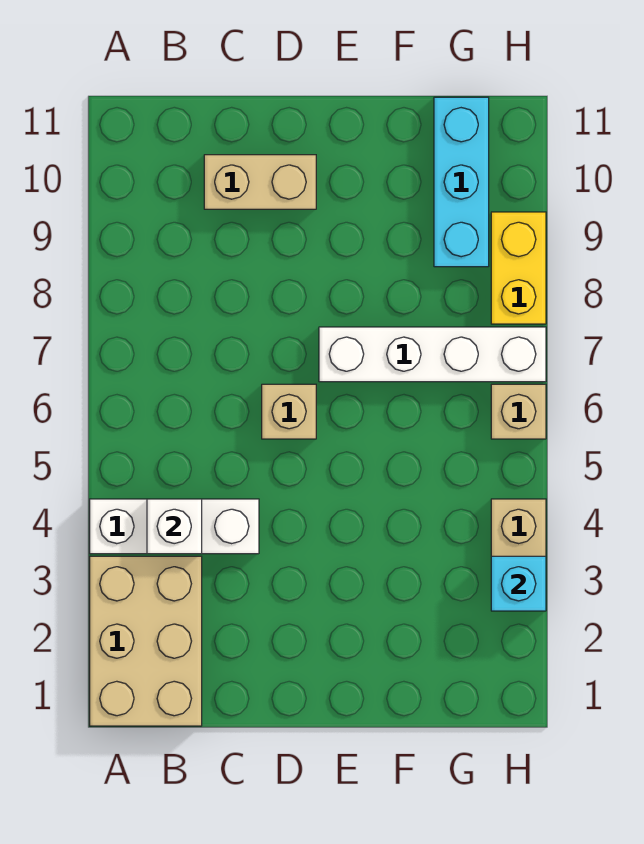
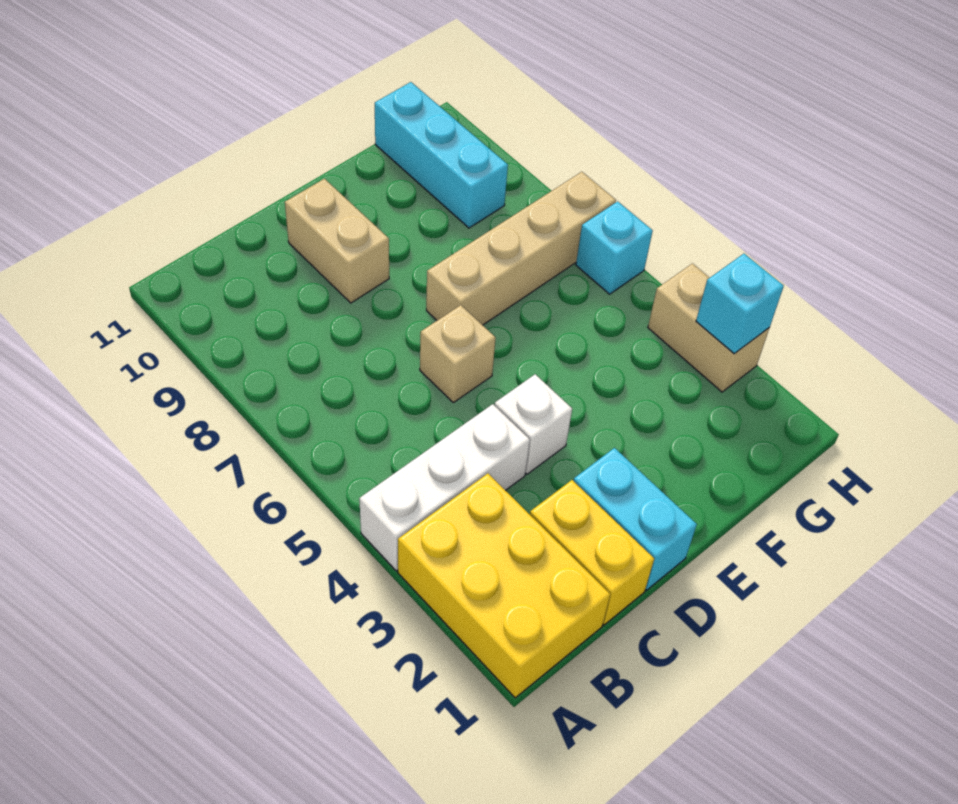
tan brick A1:B3 level 1 -> yellow brick A1:B3 level 1
white brick B4 level 2 -> white brick D4 level 1
tan brick C10:D10 level 1 -> tan brick D9:D10 level 1
none -> cyan brick D1:D2 level 1
white brick E7:H7 level 1 -> tan brick E7:H7 level 1
tan brick H6 level 1 -> cyan brick H6 level 1
yellow brick H8:H9 level 1 -> yellow brick C1:C2 level 1

